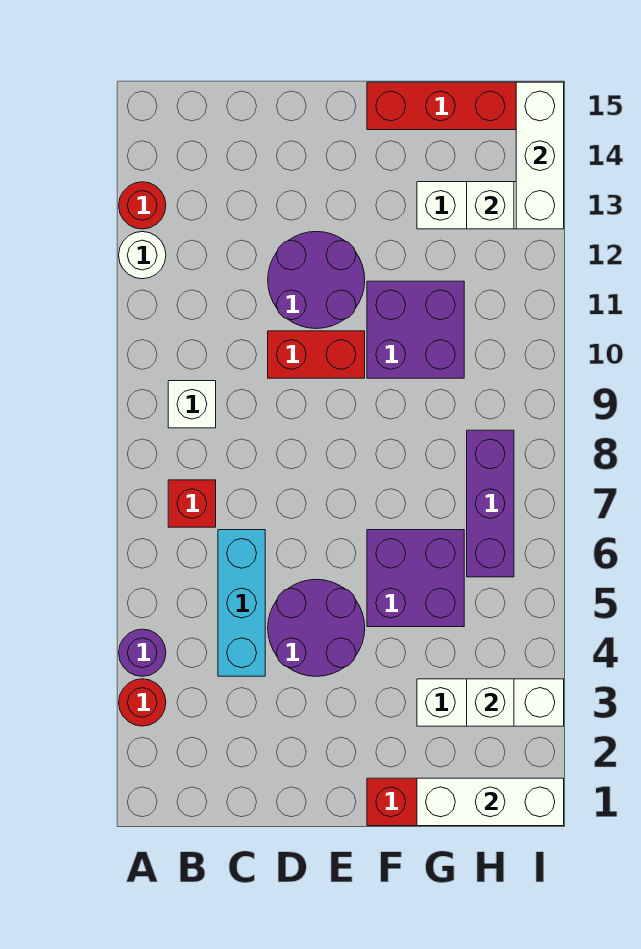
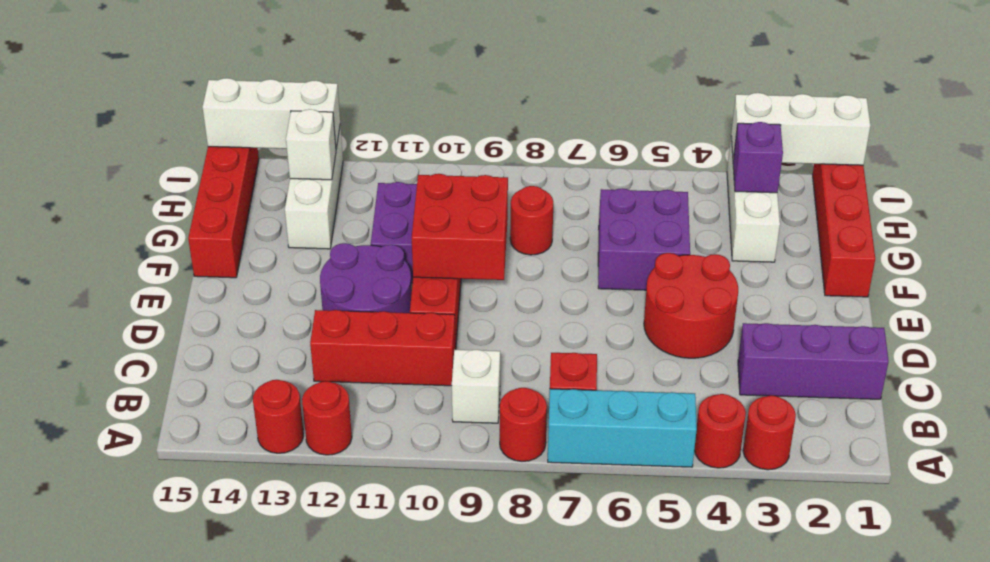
purple round brick A4 level 1 -> red round brick A4 level 1
none -> red round brick A8 level 1
white round brick A12 level 1 -> red round brick A12 level 1
cyan brick C4:C6 level 1 -> cyan brick A5:A7 level 1
none -> red brick C10:C12 level 1
purple round brick D4:E5 level 1 -> red round brick D4:E5 level 1
none -> red brick E9:F10 level 2
white brick G1:I1 level 2 -> white brick I1:I3 level 2
none -> red round brick G8 level 1
white brick H3 level 2 -> purple brick H3 level 2
purple brick H6:H8 level 1 -> purple brick C1:C3 level 1

